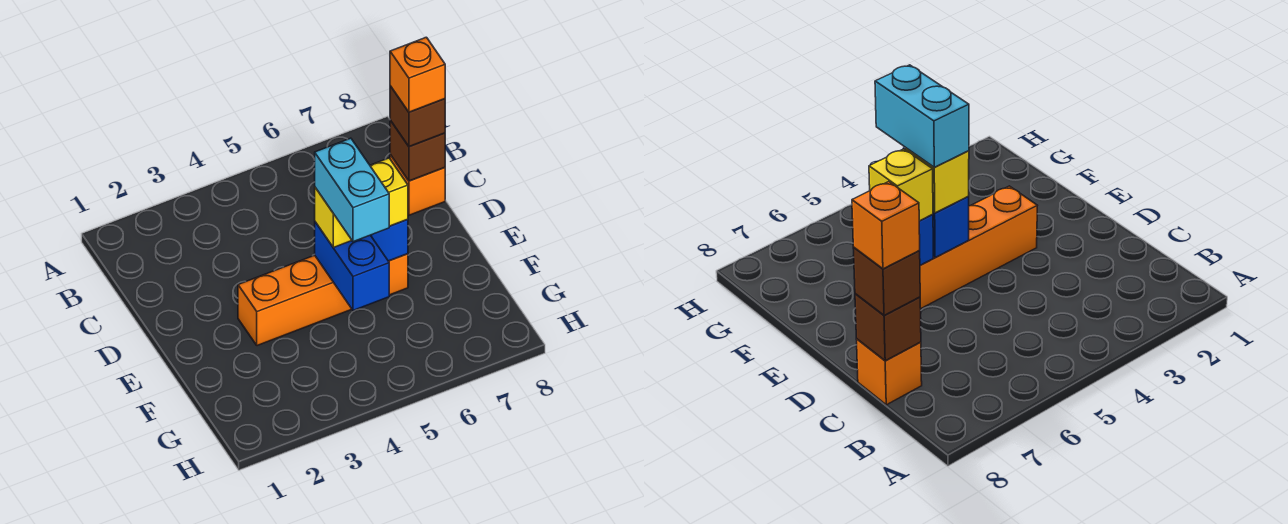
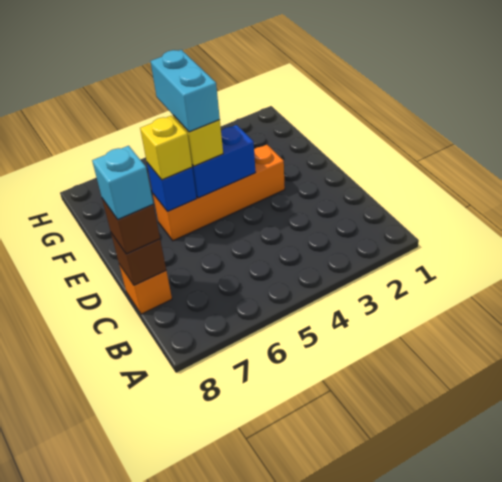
orange brick C8 level 4 -> cyan brick C8 level 4
blue brick E5:F5 level 2 -> blue brick E4:E5 level 2

